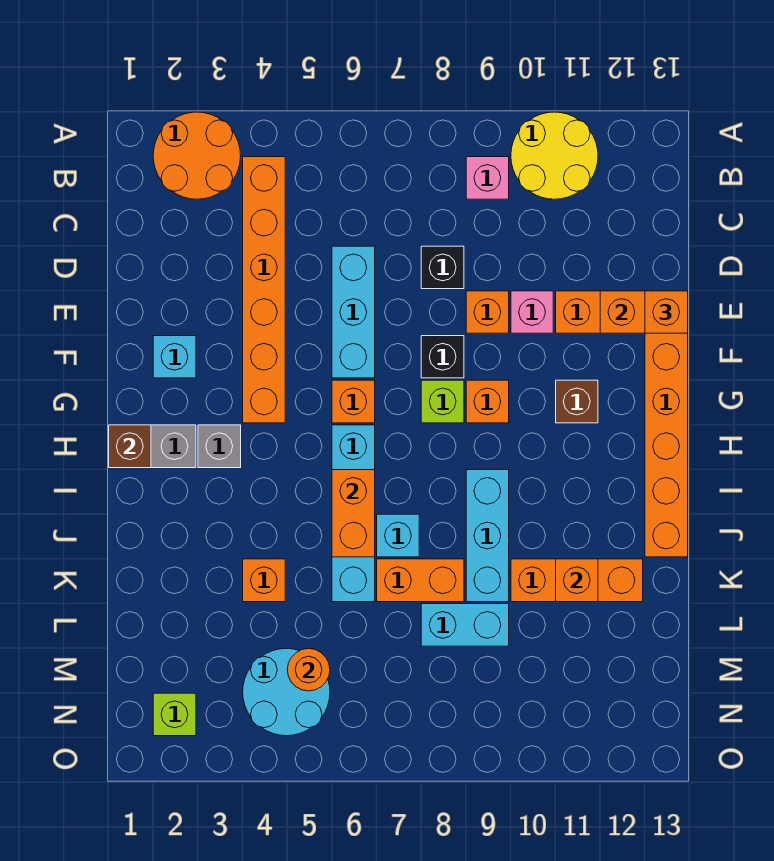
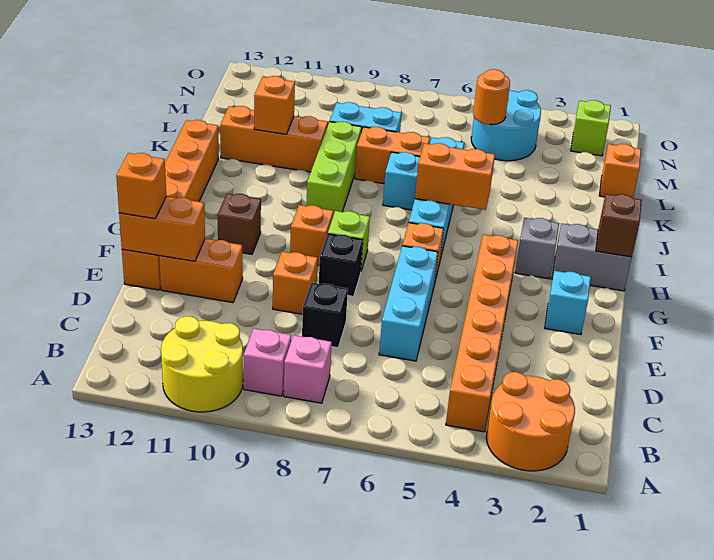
pink brick E10 level 1 -> pink brick B8 level 1
orange brick I6:J6 level 2 -> orange brick I5:I6 level 2
cyan brick I9:K9 level 1 -> lime brick I9:K9 level 1
orange brick K4 level 1 -> orange brick L1 level 1

